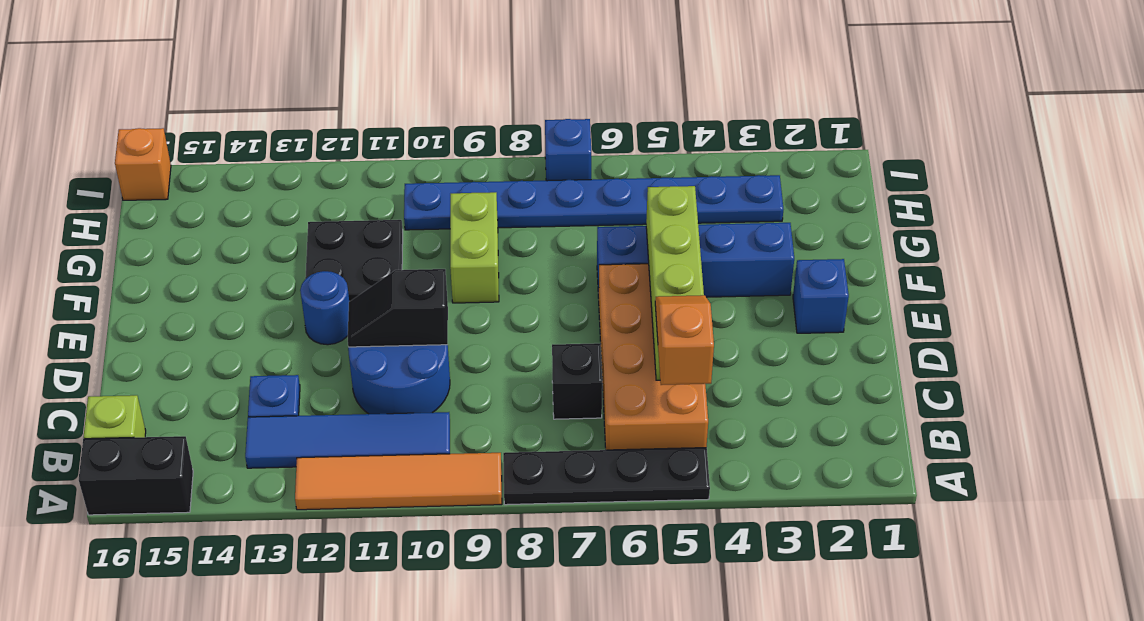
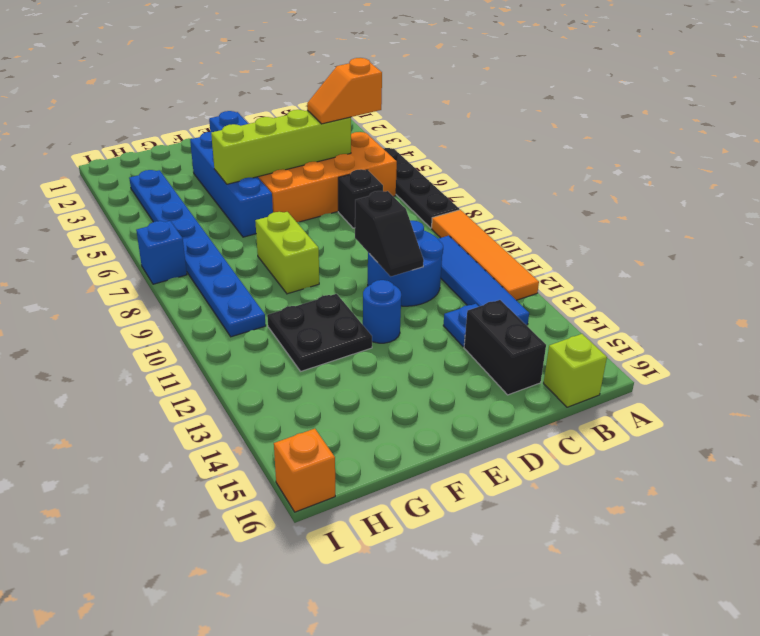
black brick A15:A16 level 1 -> black brick C14:C15 level 1
lime brick F9:G9 level 1 -> lime brick F8:F9 level 1

